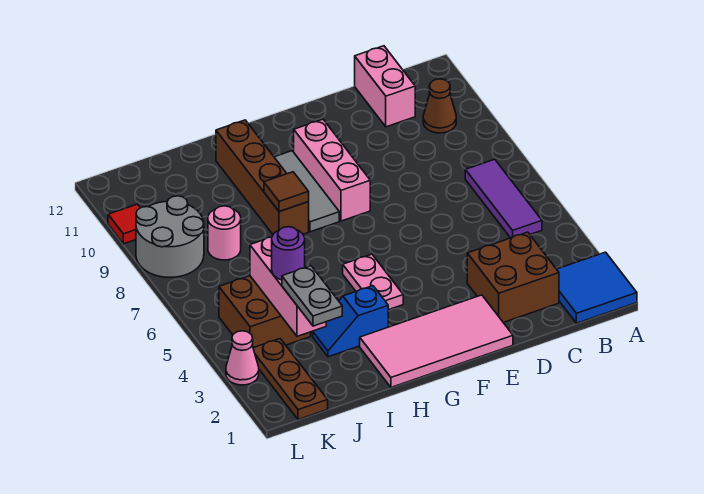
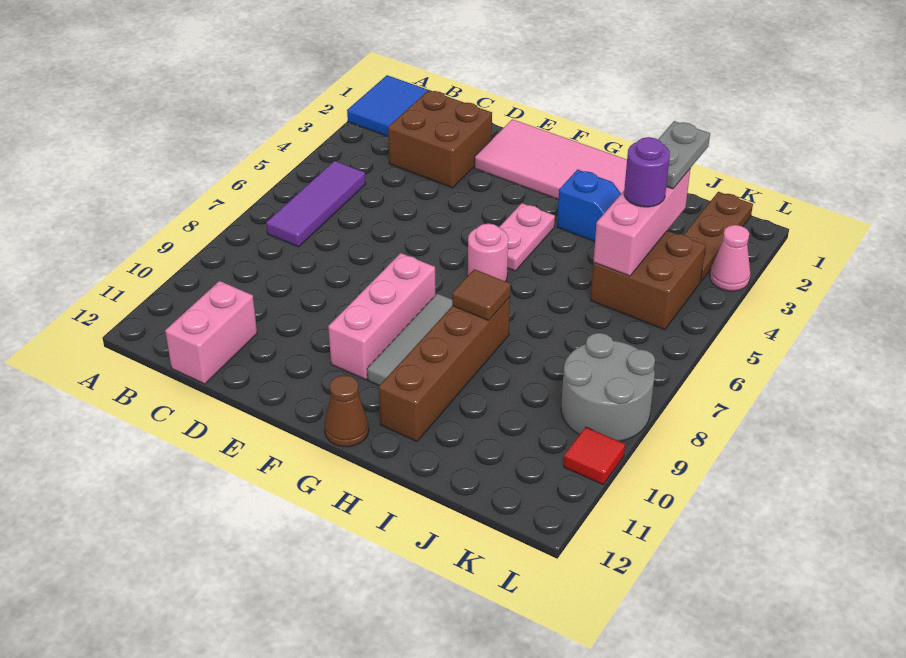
brown cone B10 level 1 -> brown cone G12 level 1
pink round brick J8 level 1 -> pink round brick G6 level 1

